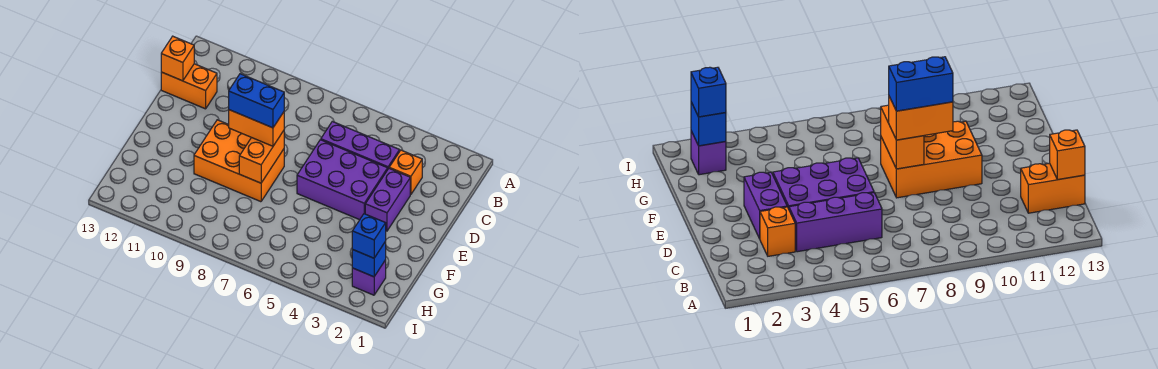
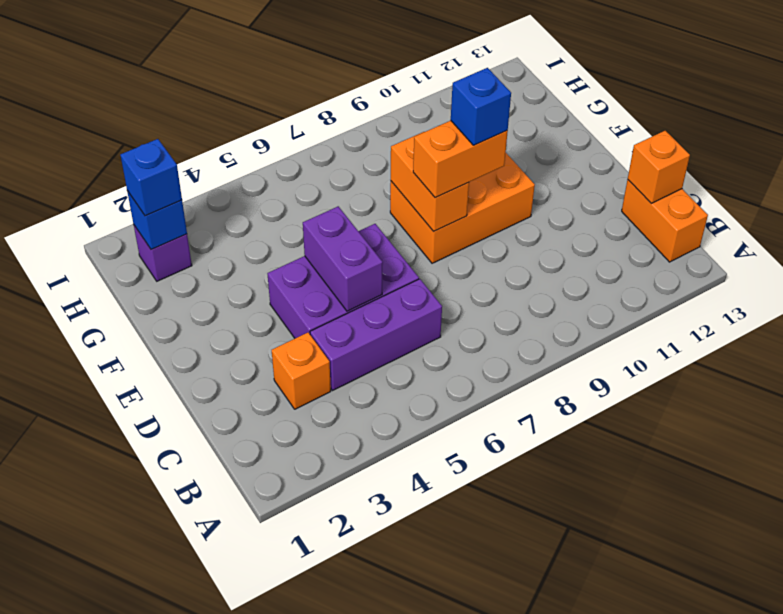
orange brick C12:C13 level 1 -> orange brick B13:C13 level 1
purple brick D3:E3 level 1 -> purple brick D5:E5 level 2
blue brick E8:E9 level 4 -> blue brick E9 level 4

